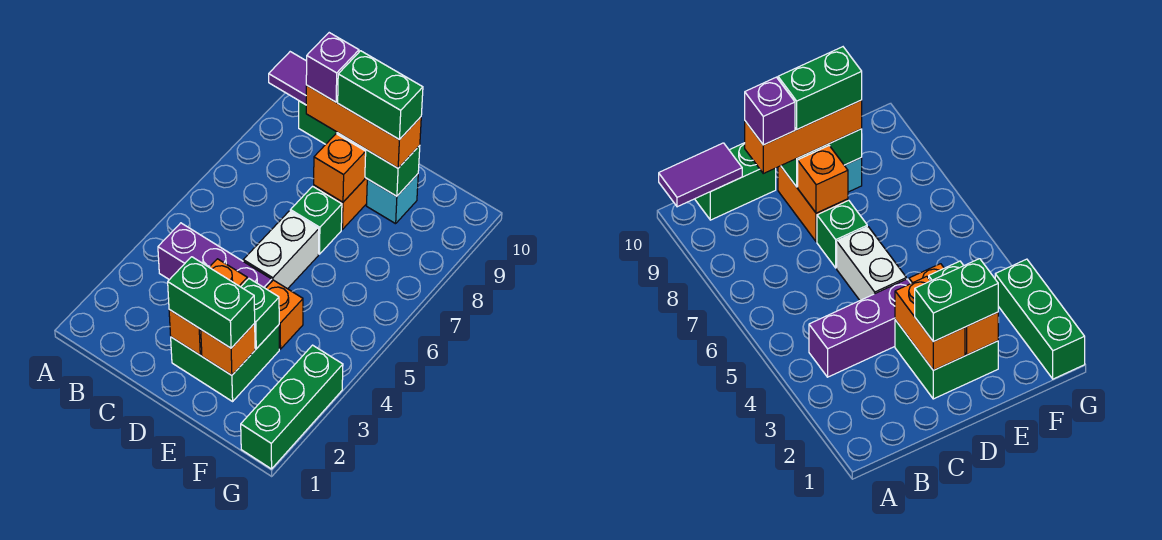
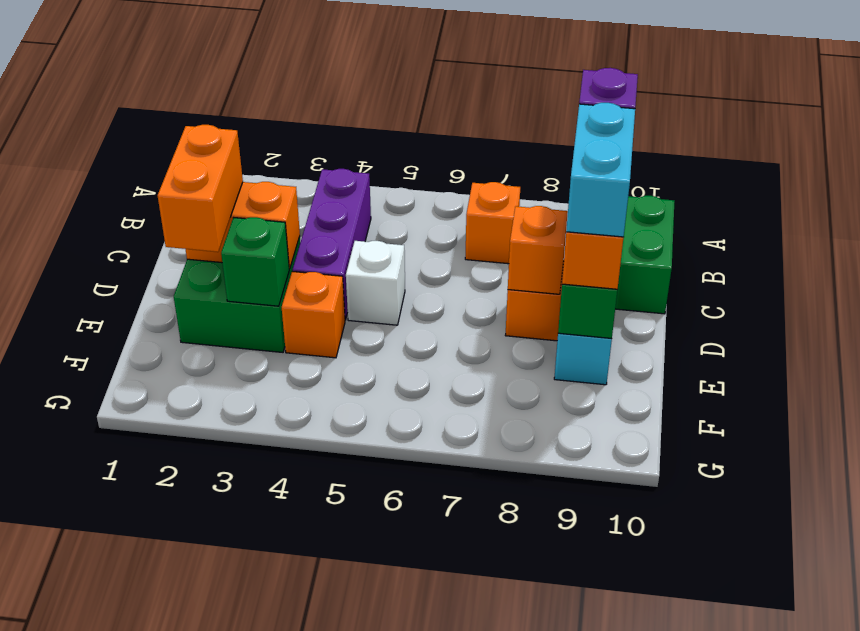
purple tile A10:B10 level 2 -> none
green brick D2:E2 level 3 -> orange brick D2:E2 level 3
white brick D5:D6 level 1 -> white brick D5 level 1
green brick D7 level 1 -> none
green brick D9:E9 level 4 -> cyan brick D9:E9 level 4
orange brick E2 level 2 -> orange brick B7 level 1
green brick G1:G3 level 1 -> none

